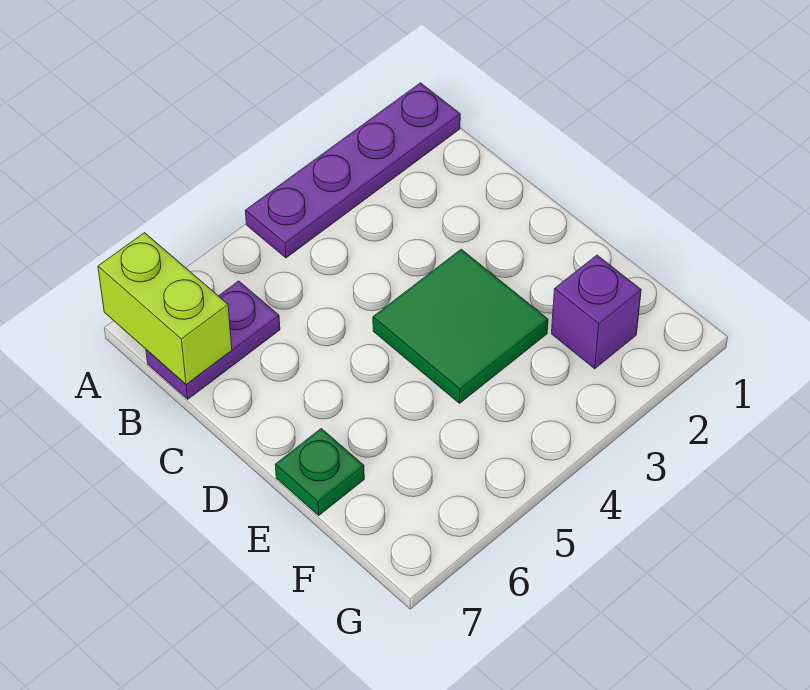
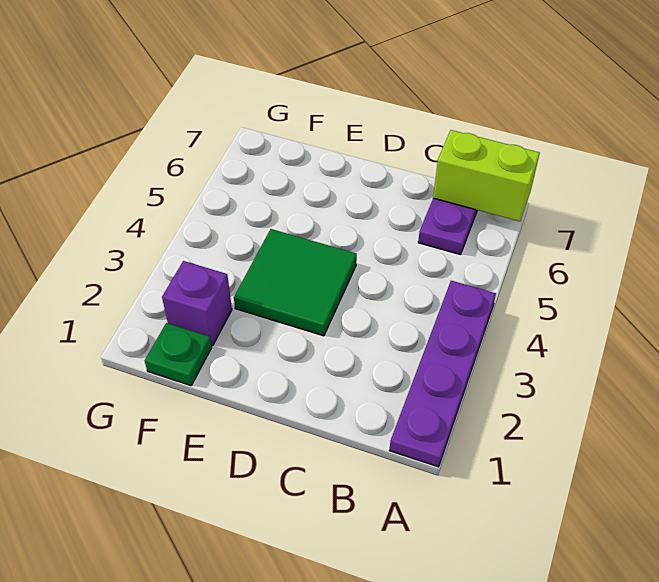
green plate E7 level 1 -> green plate F1 level 1

